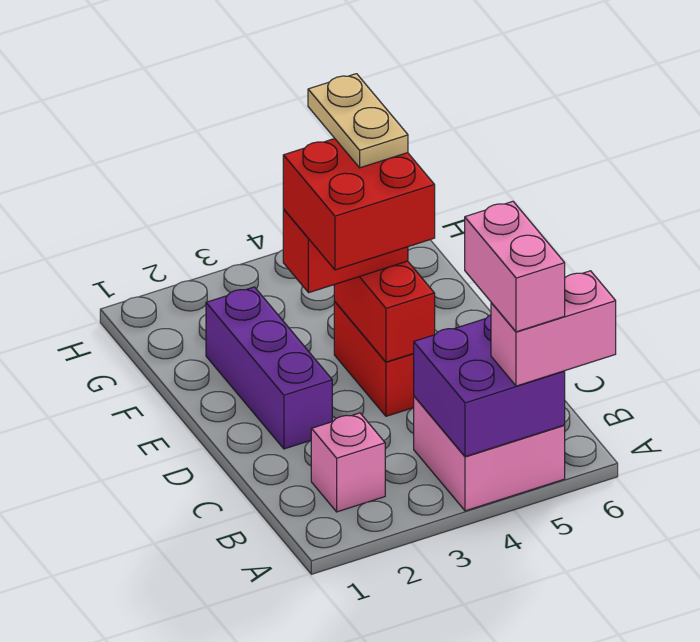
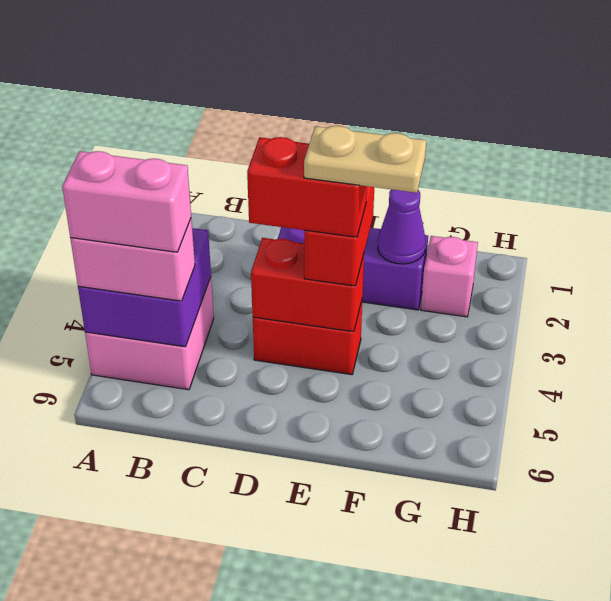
pink brick A5:A6 level 3 -> pink brick A5:B5 level 3
pink brick B2 level 1 -> pink brick G2 level 1
red brick D3:E4 level 4 -> red brick D4:E4 level 4
none -> purple cone F2 level 2

